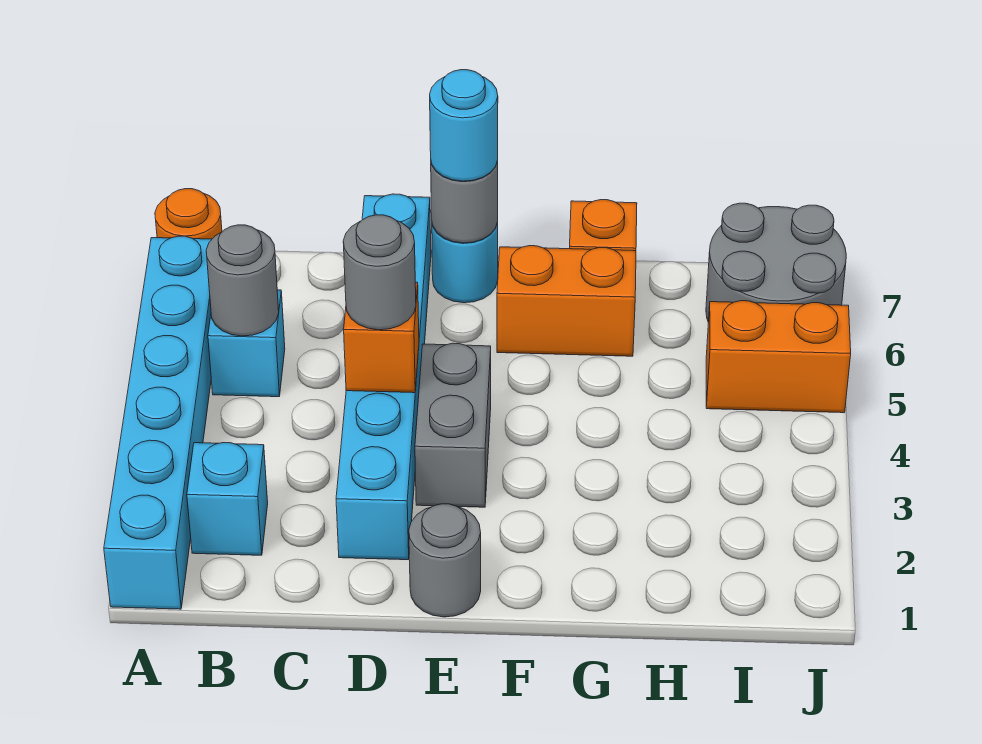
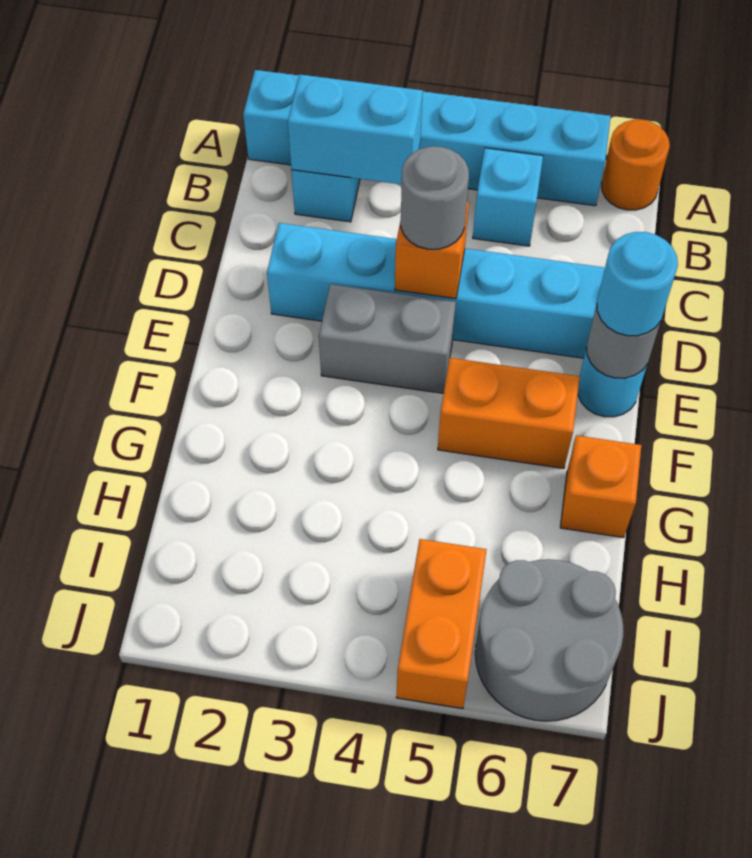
none -> cyan brick B2:B3 level 2
grey round brick B5 level 2 -> none
grey round brick E1 level 1 -> none
orange brick F6:G6 level 1 -> orange brick F5:F6 level 1

